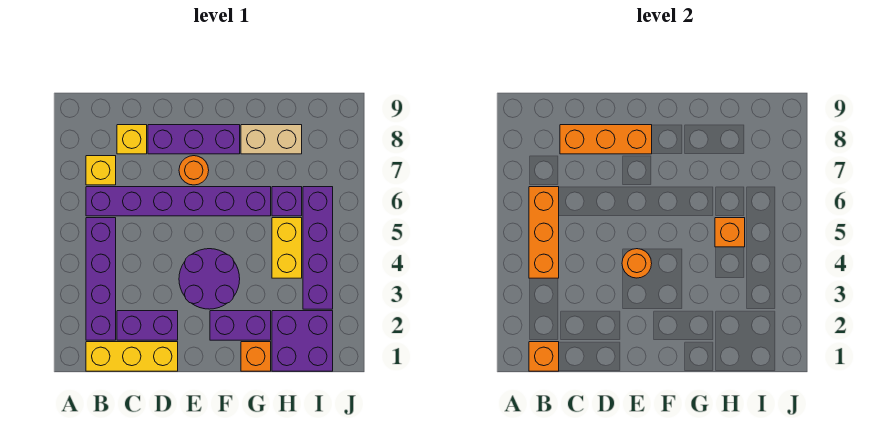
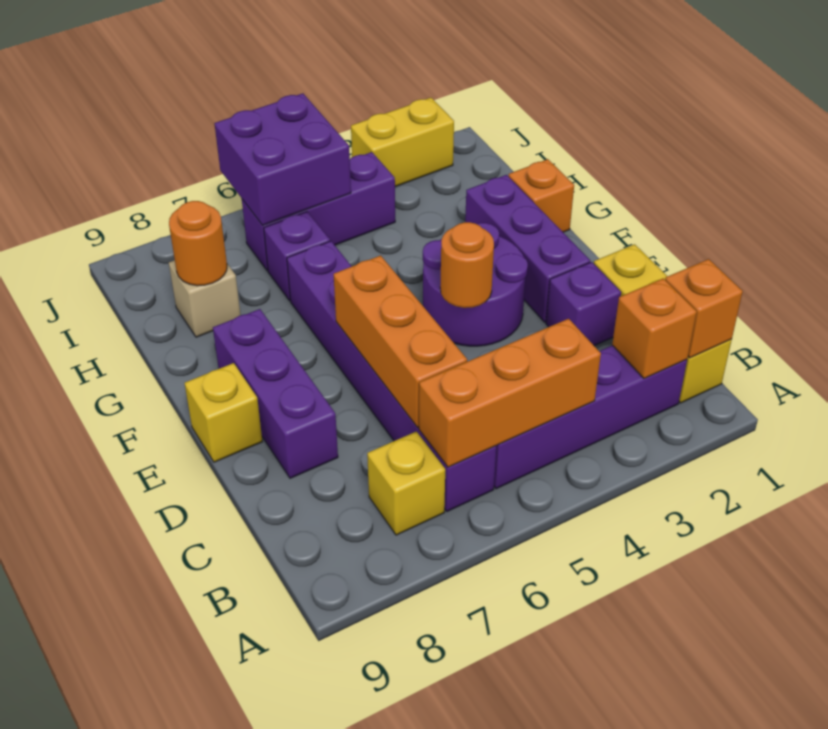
purple brick C2:D2 level 1 -> purple brick D2 level 1
yellow brick C8 level 1 -> yellow brick E9 level 1
orange brick C8:E8 level 2 -> orange brick C6:E6 level 2
orange round brick E7 level 1 -> orange round brick H8 level 2
purple brick F2:G2 level 1 -> purple brick E2:G2 level 1
tan brick G8:H8 level 1 -> tan brick H8 level 1
purple brick H1:I2 level 1 -> purple brick I5:J6 level 2
yellow brick H4:H5 level 1 -> yellow brick J2:J3 level 1
orange brick H5 level 2 -> orange brick B2 level 2
purple brick I3:I6 level 1 -> purple brick I4:I6 level 1

